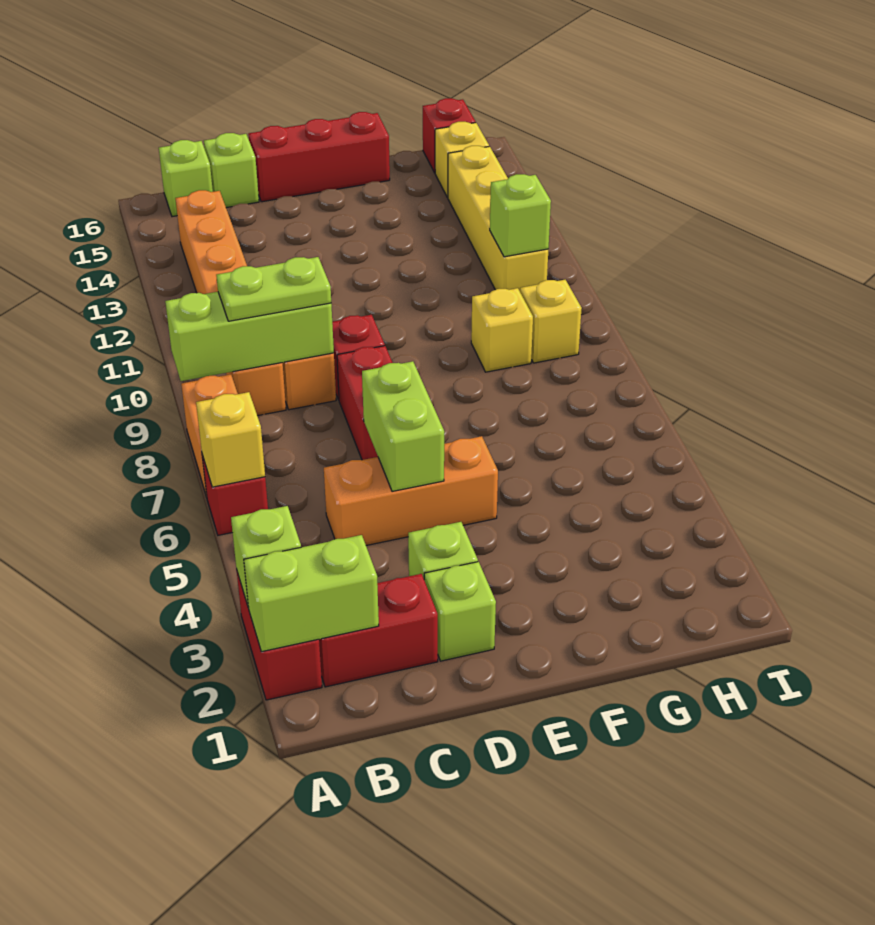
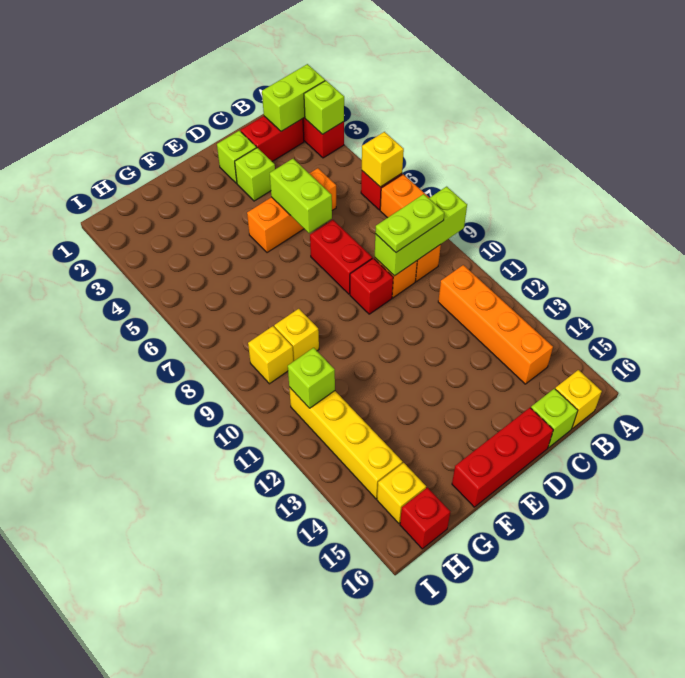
lime brick B16 level 1 -> yellow brick B16 level 1

